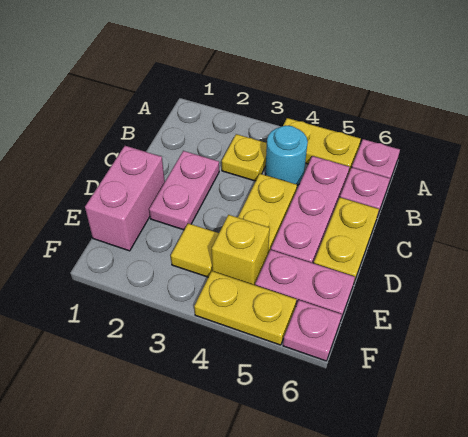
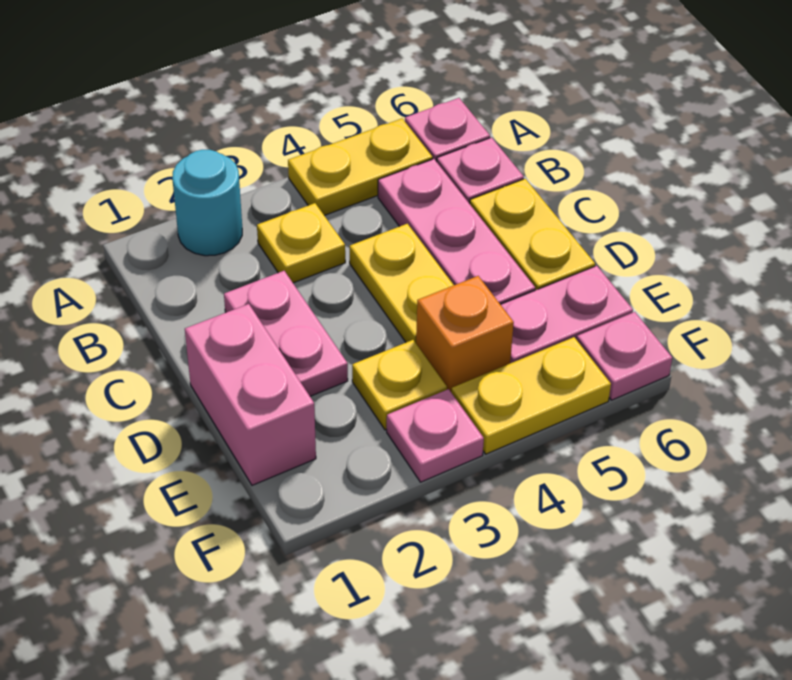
cyan round brick B4 level 1 -> cyan round brick A2 level 1
yellow tile E3 level 1 -> yellow plate E3 level 1
yellow brick E4 level 1 -> orange brick E4 level 1
none -> pink plate F3 level 1

